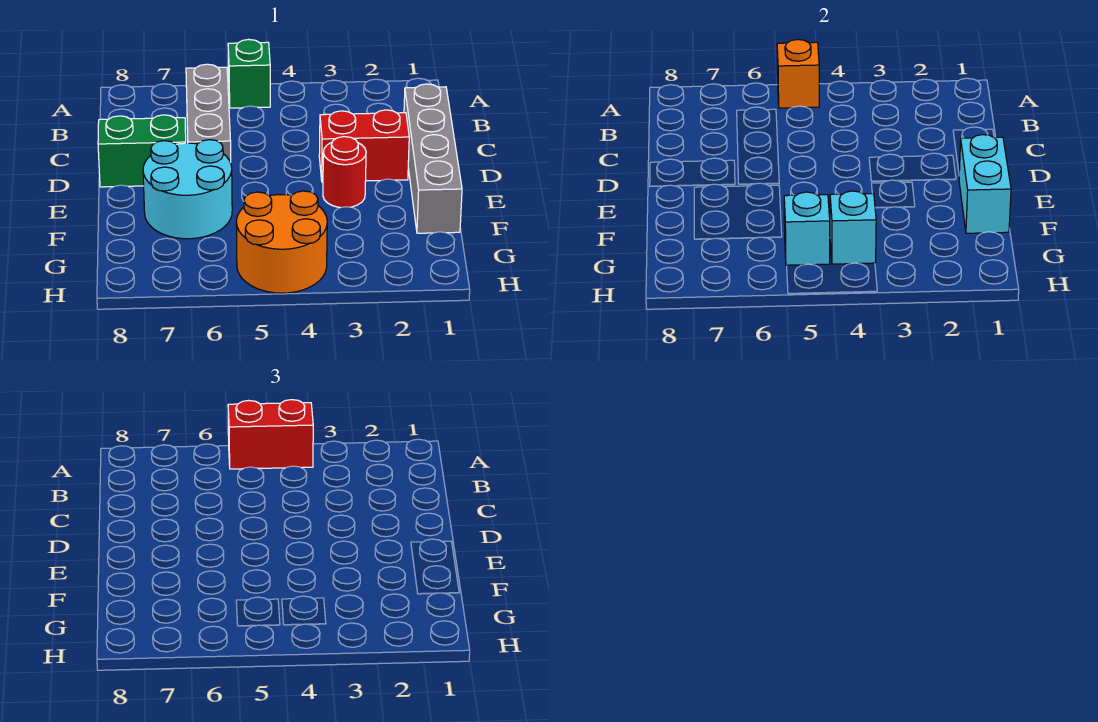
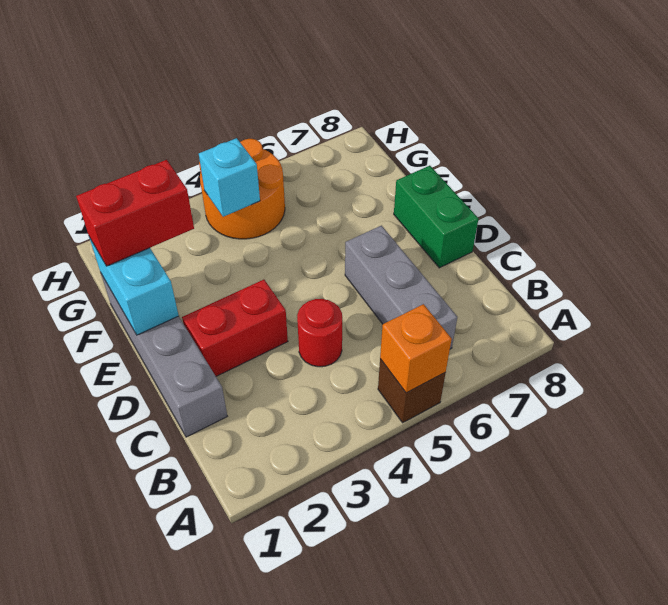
red brick A4:A5 level 3 -> red brick F1:F2 level 3
green brick A5 level 1 -> brown brick A5 level 1
green brick D7:D8 level 1 -> green brick D8:E8 level 1
red round brick E3 level 1 -> red round brick C4 level 1
cyan round brick E6:F7 level 1 -> none
cyan brick G5 level 2 -> none

